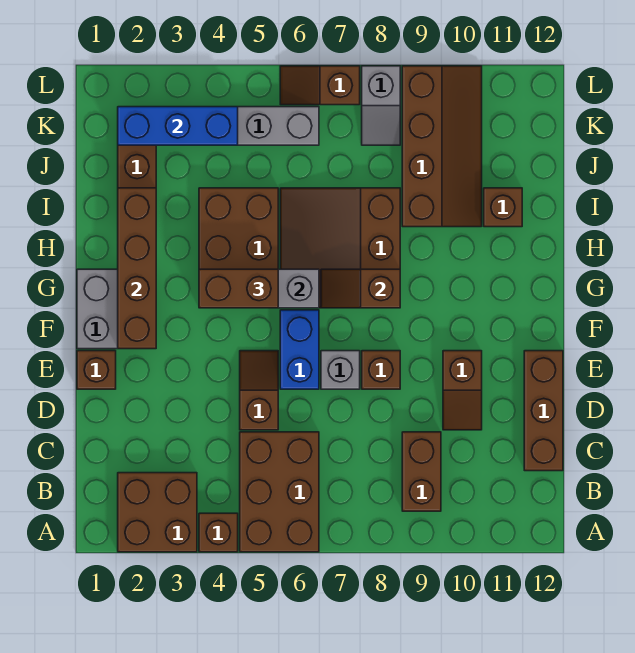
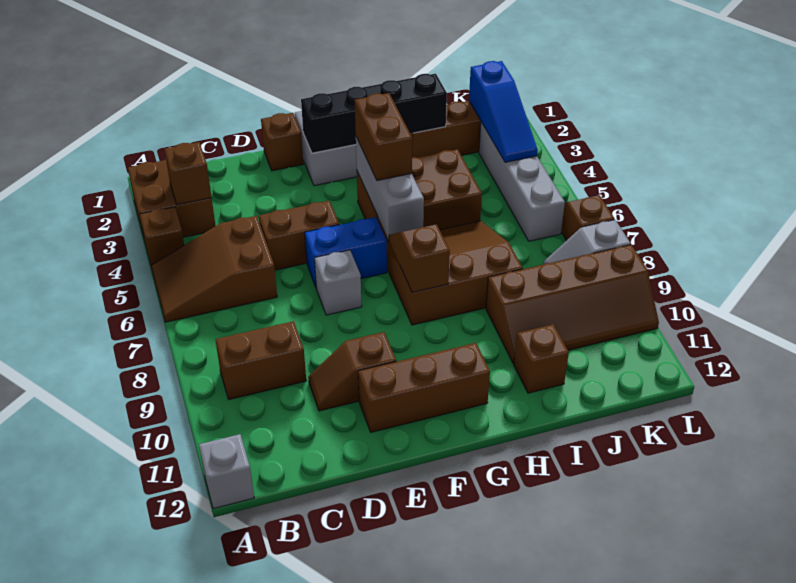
brown brick A5:C6 level 1 -> brown slope A5:C6 level 1 top C
none -> grey brick A12 level 1
brown brick C12:E12 level 1 -> brown brick E11:G11 level 1
brown slope D5:E5 level 1 top D -> brown brick D5:E5 level 1
brown brick E8 level 1 -> brown brick B3 level 2
brown brick F2:I2 level 2 -> black brick F2:I2 level 2
blue brick K2:K4 level 2 -> blue slope K2:K4 level 2 top 2

